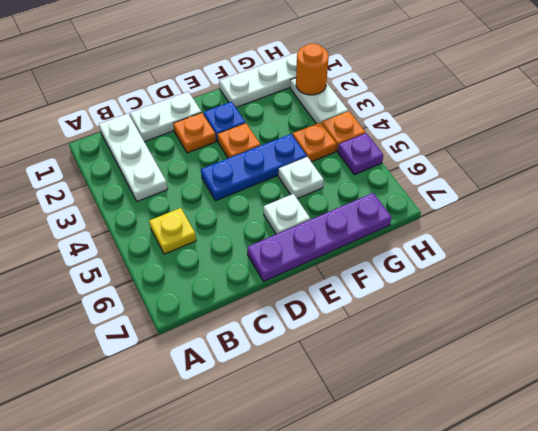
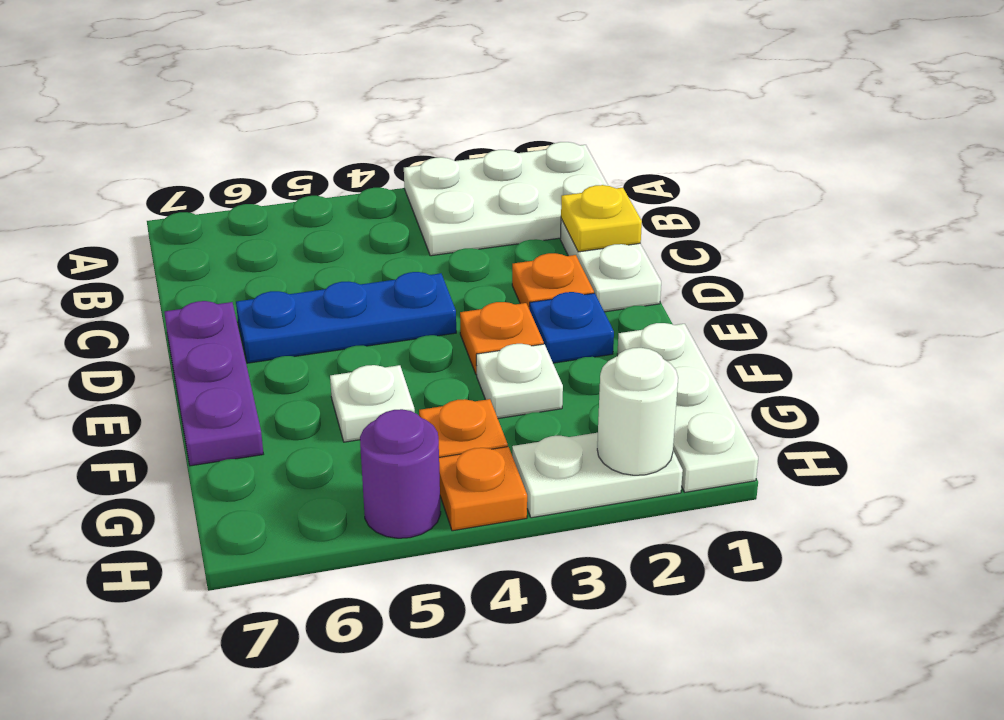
white plate B1:B3 level 1 -> white plate A1:B3 level 1
yellow plate B5 level 1 -> yellow plate C1 level 2
blue plate D4:F4 level 1 -> blue plate D4:D6 level 1
purple plate D7:G7 level 1 -> purple plate D7:F7 level 1
white plate E6 level 1 -> white plate F3 level 1
orange round brick H2 level 2 -> white round brick H2 level 2
purple plate H5 level 1 -> purple round brick H5 level 1

